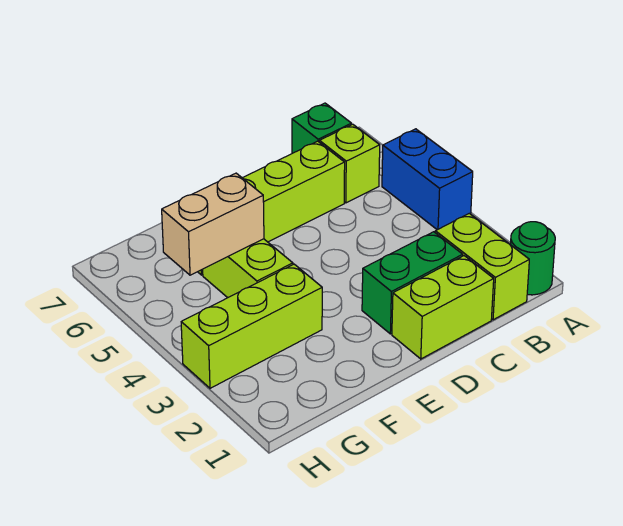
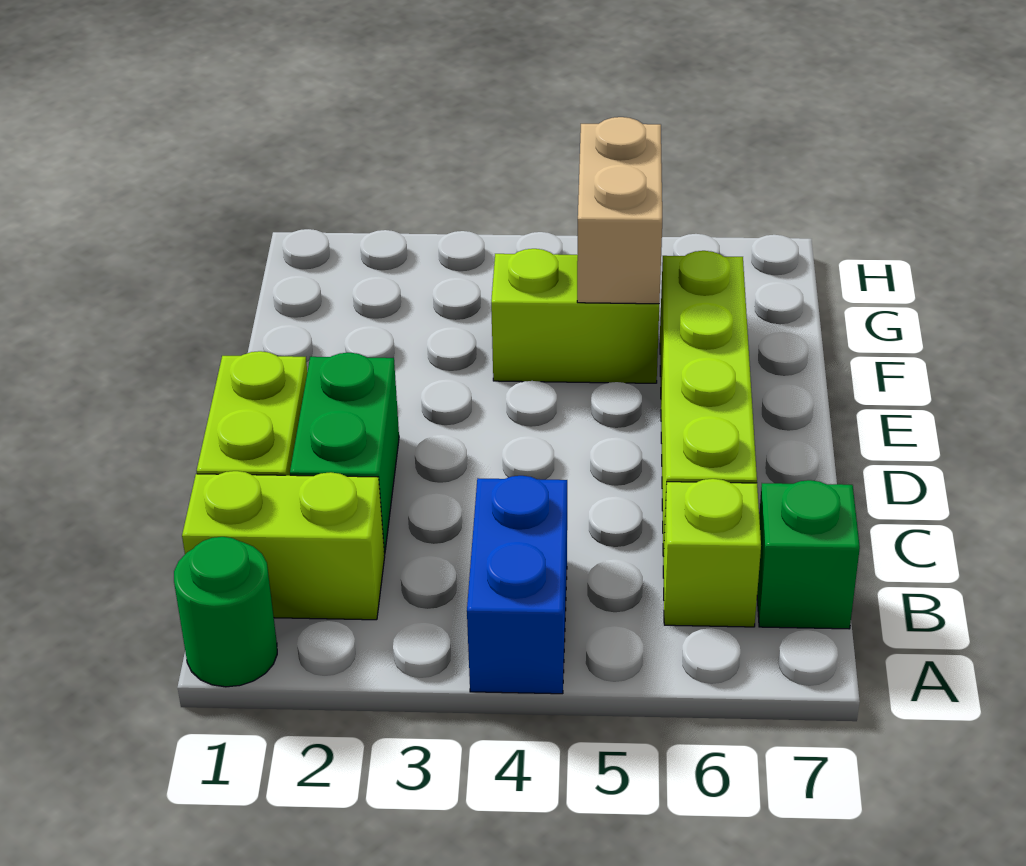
blue brick A4:A5 level 1 -> blue brick A4:B4 level 1
lime brick F3:H3 level 1 -> none

